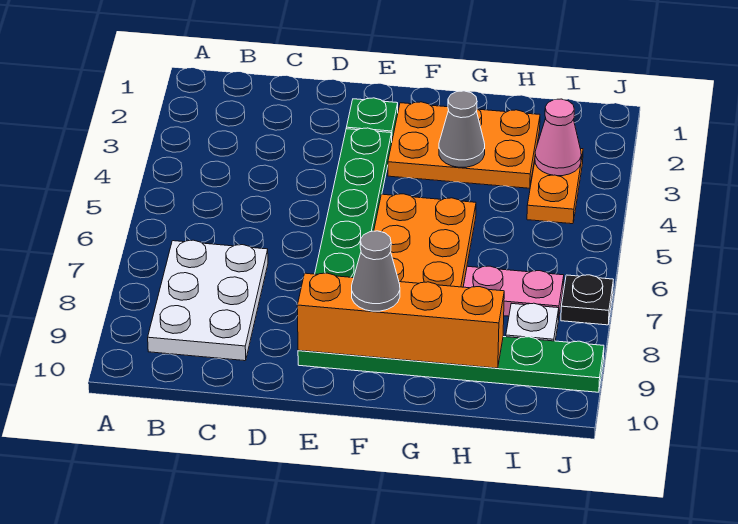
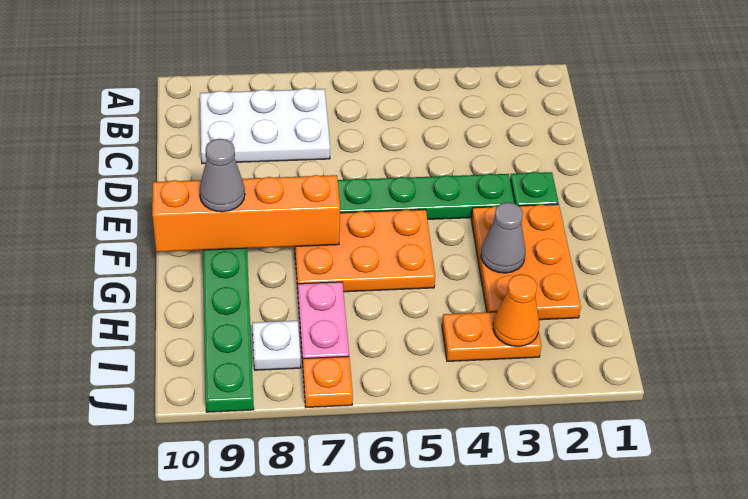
orange brick E9:H9 level 2 -> orange brick F7:F10 level 2
pink cone I3 level 2 -> orange cone I3 level 2
black plate J7 level 1 -> orange plate J7 level 1

